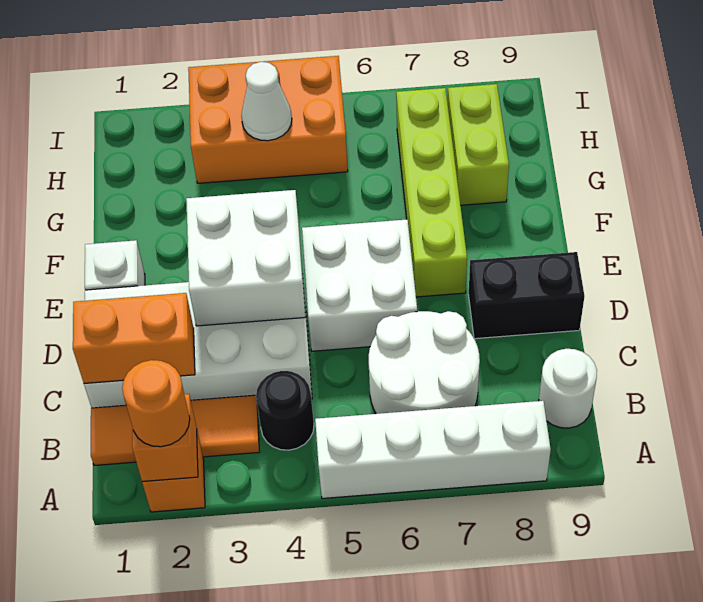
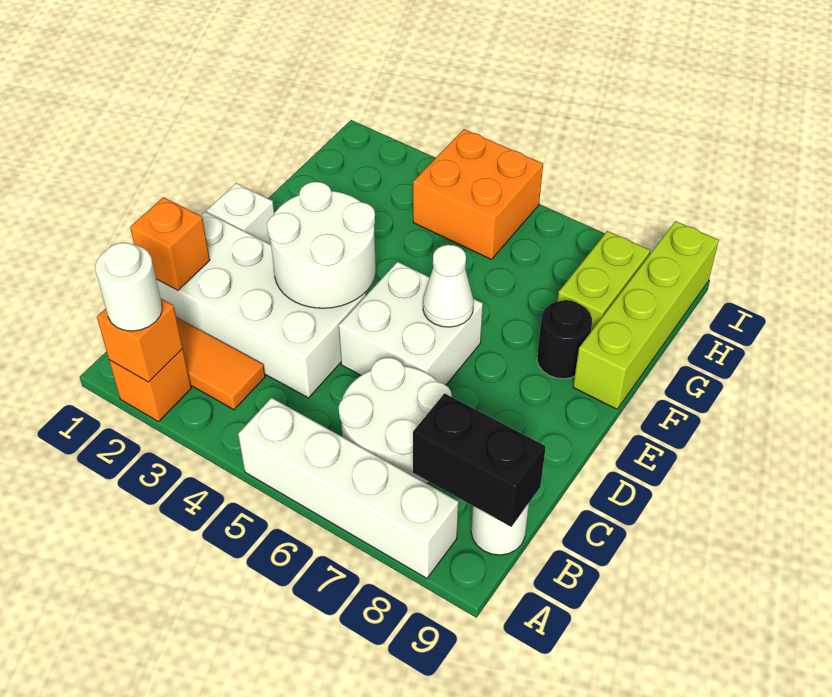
orange round brick A2 level 3 -> white round brick A2 level 3
black round brick B4 level 1 -> black round brick F8 level 1
orange brick C1:C2 level 2 -> orange brick C1 level 2
white brick D3:E4 level 2 -> white round brick D3:E4 level 2
black brick D8:D9 level 1 -> black brick B8:B9 level 2
lime brick E7:H7 level 1 -> lime brick F9:I9 level 1
orange brick H3:I5 level 1 -> orange brick H4:I5 level 1
white cone H4 level 2 -> white cone E6 level 2

